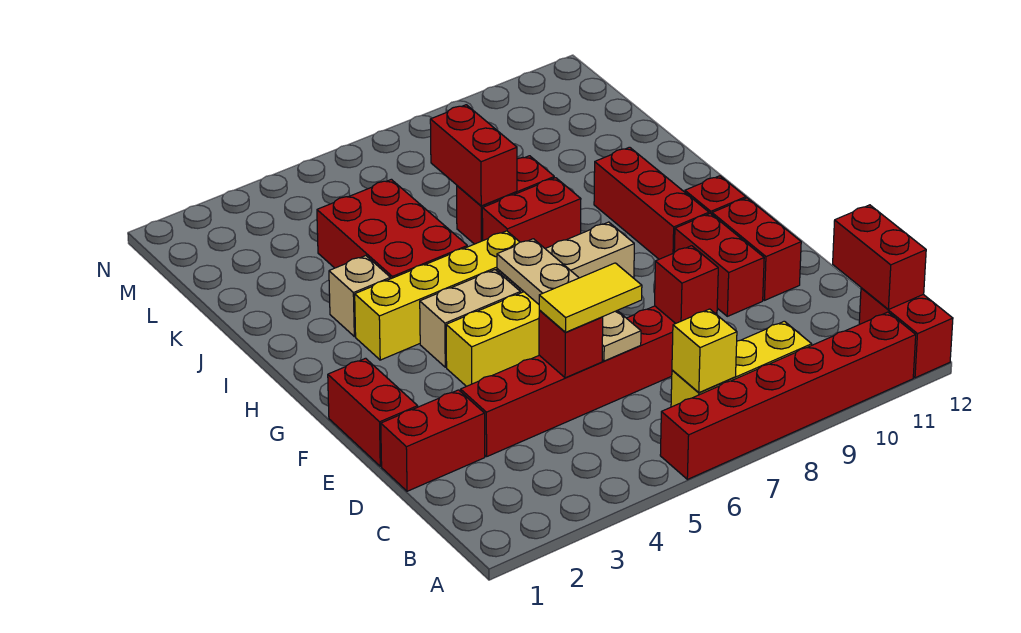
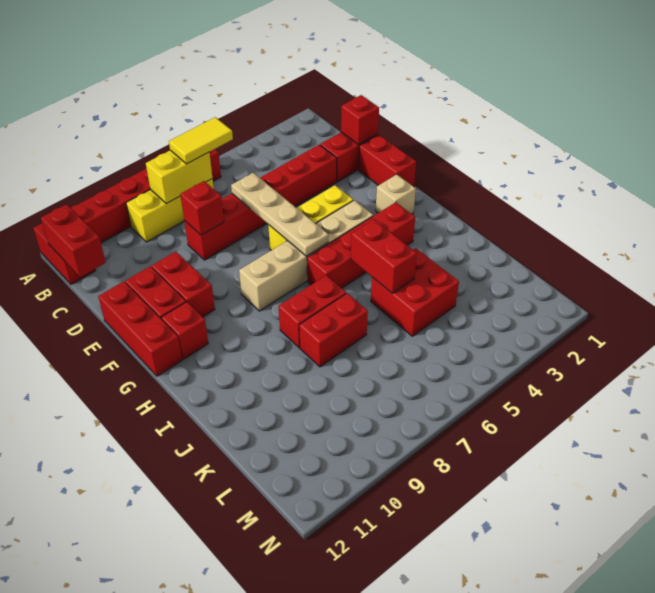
yellow brick B7 level 2 -> yellow brick B7:B8 level 2
red brick D5 level 2 -> red brick D1 level 2
yellow tile D5:D6 level 3 -> yellow tile B6:B7 level 3
red brick G10:I10 level 1 -> red brick E12:G12 level 1
yellow brick H3:H6 level 1 -> red brick H3:H6 level 1
tan brick I3 level 1 -> tan brick G2 level 1
red brick I4:K5 level 1 -> red brick J4:K5 level 1
red brick J7:K7 level 2 -> red brick I5:J5 level 2

